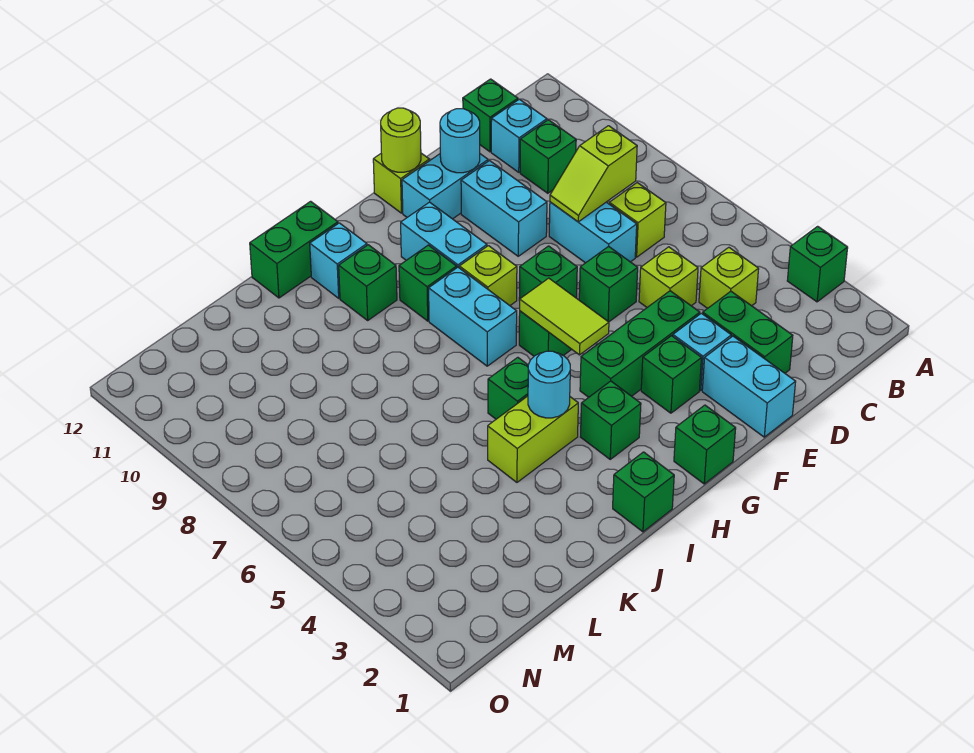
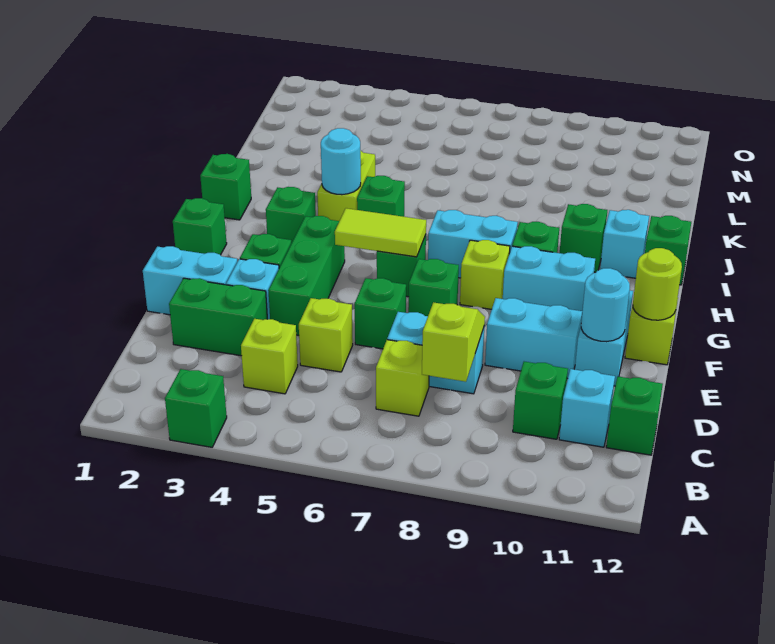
green brick I12:J12 level 1 -> green brick I12 level 1

